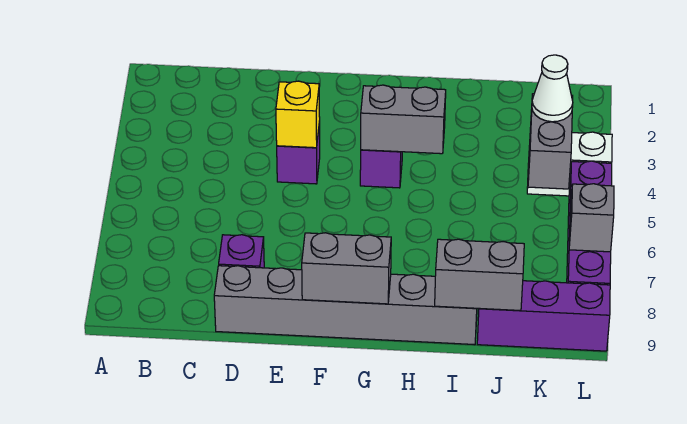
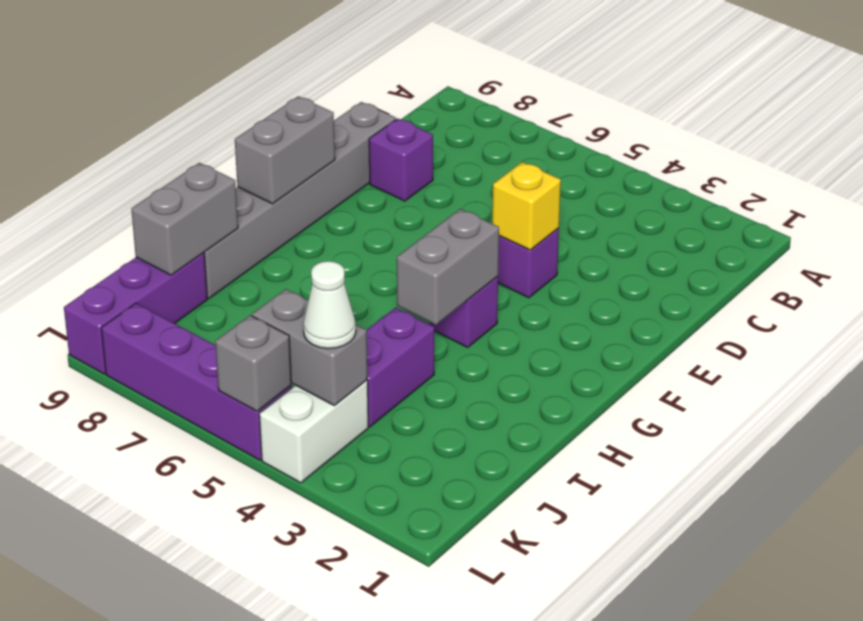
none -> purple brick I4:J4 level 1
grey brick L7 level 2 -> grey brick L5 level 2

